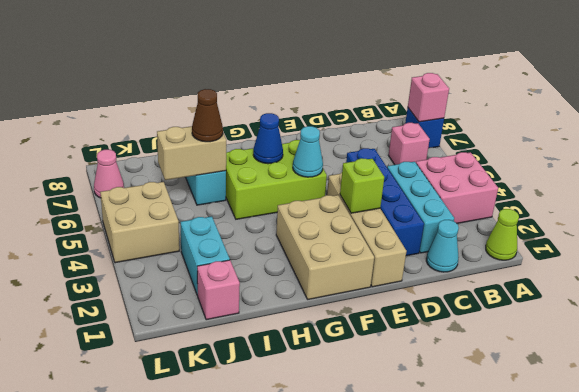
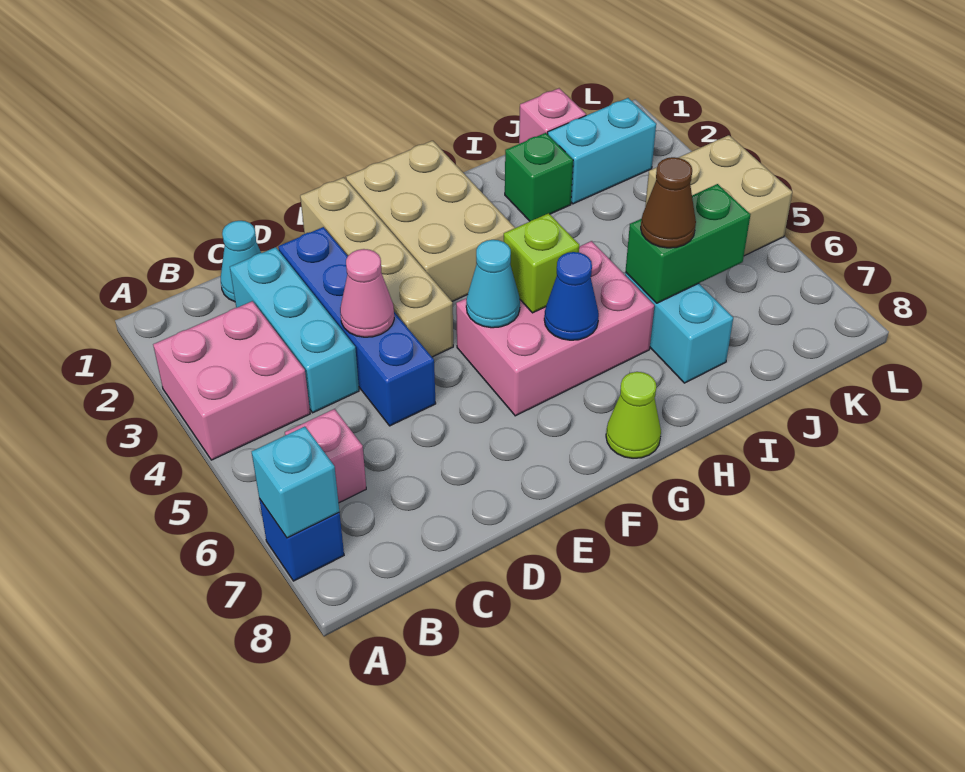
lime cone A1 level 1 -> lime cone G8 level 1
pink brick A7 level 2 -> cyan brick A7 level 2
lime brick E3 level 2 -> lime brick G5 level 2
lime brick F5:H6 level 1 -> pink brick F5:H6 level 1
none -> green brick I2 level 1
tan brick I6:J6 level 2 -> green brick I6:J6 level 2
cyan brick J2:J3 level 1 -> cyan brick J2:K2 level 1
pink cone L7 level 1 -> pink cone D4 level 2

